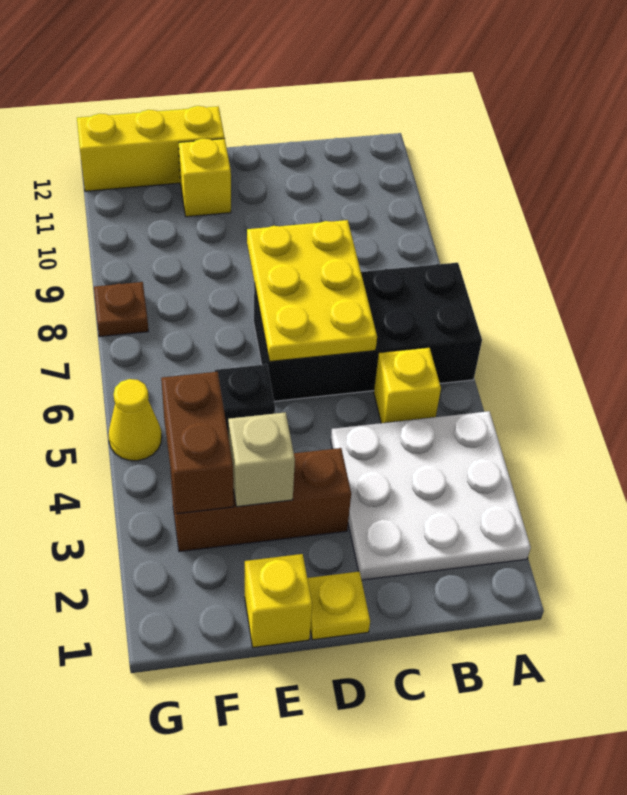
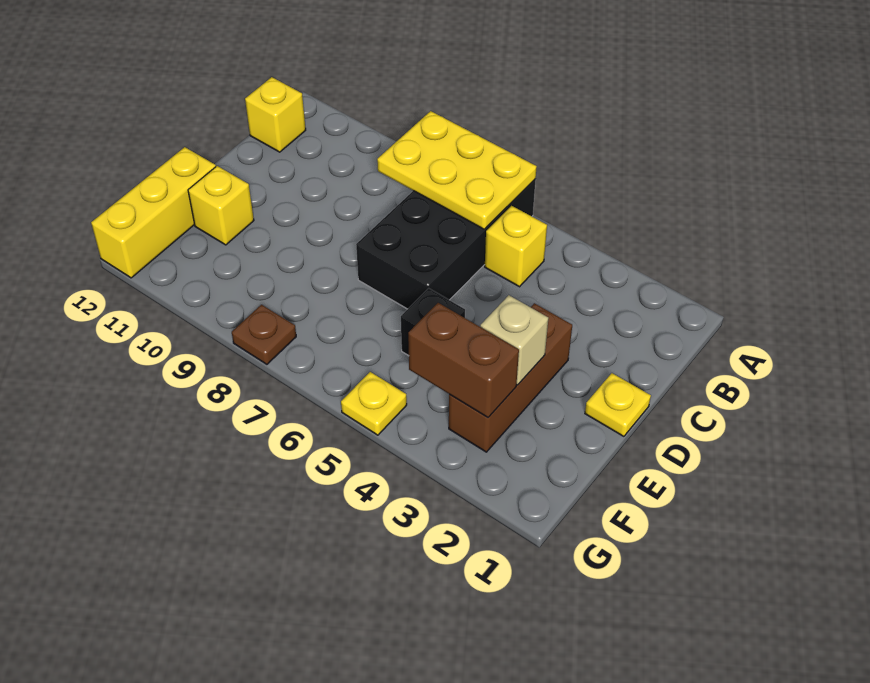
white plate A2:C4 level 1 -> none
yellow plate C6:D8 level 2 -> yellow plate A6:B8 level 2
yellow brick E1 level 1 -> yellow brick B12 level 1
yellow cone G5 level 1 -> yellow plate G5 level 1

